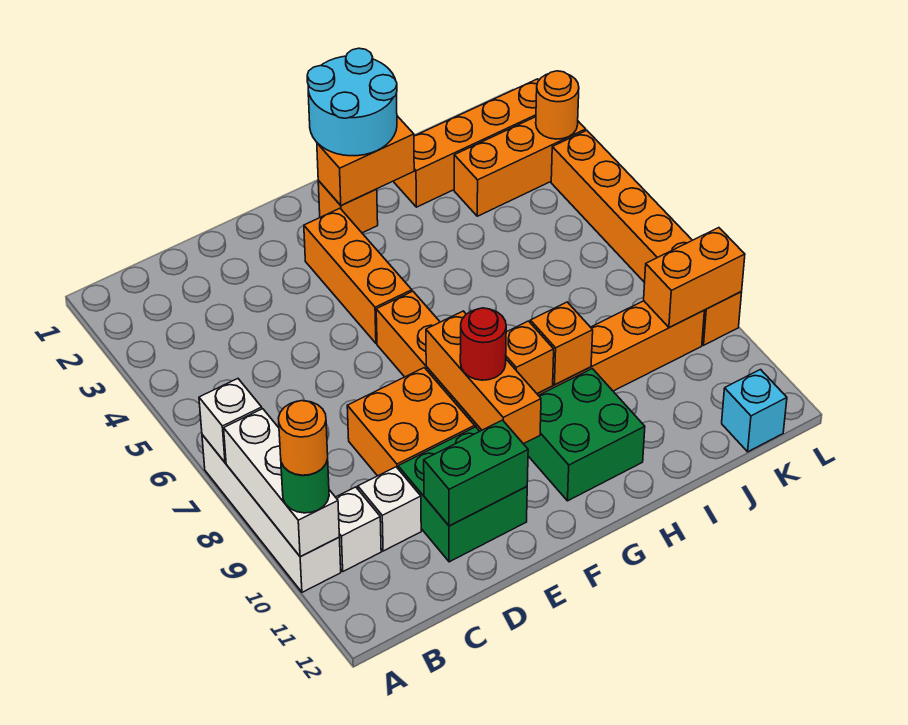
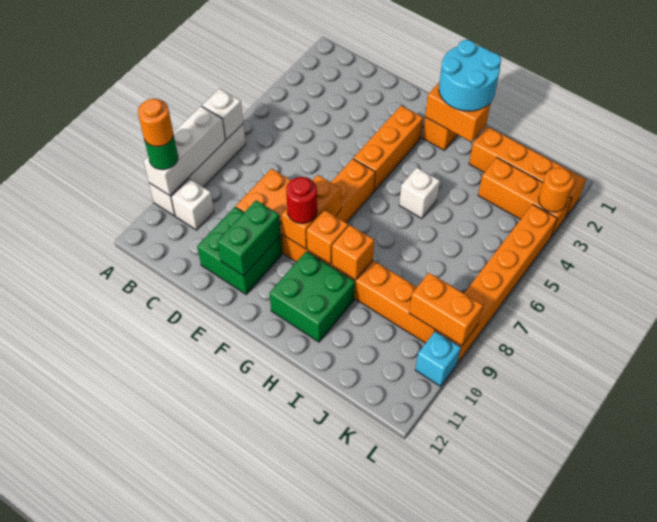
white brick C10 level 1 -> white brick H5 level 1
green brick D11:E11 level 2 -> green brick E10:E11 level 2
orange brick F8:F10 level 2 -> orange brick F8:F9 level 2
cyan brick K12 level 1 -> cyan brick L10 level 1

